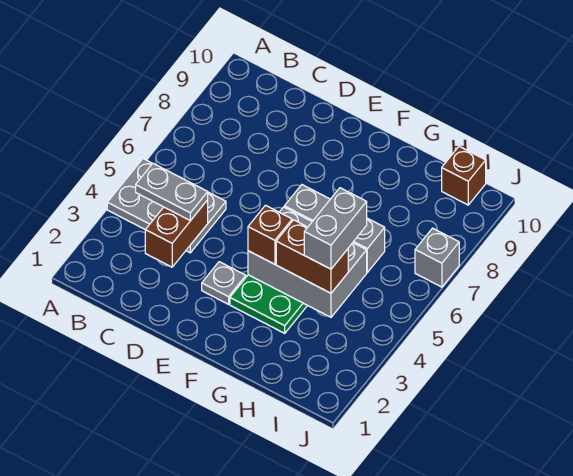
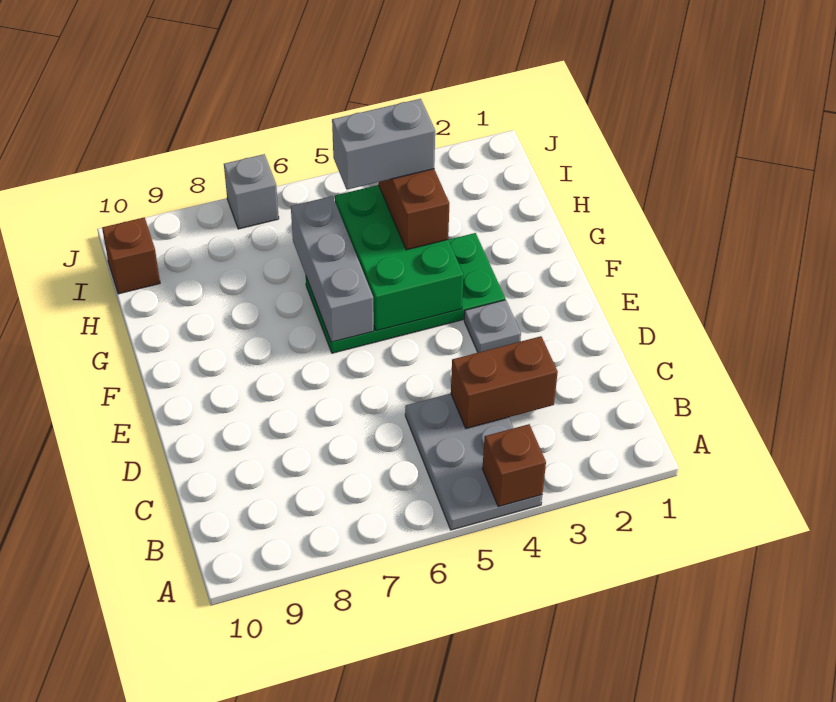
grey plate B4:C4 level 3 -> none
grey brick F4:H5 level 2 -> green brick F4:H5 level 2
brown brick F4 level 3 -> brown brick A4 level 2

